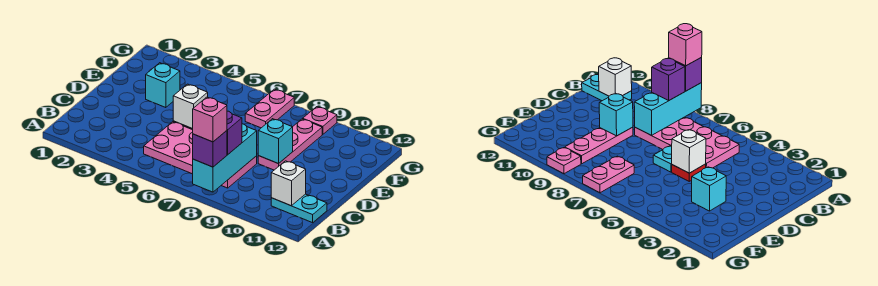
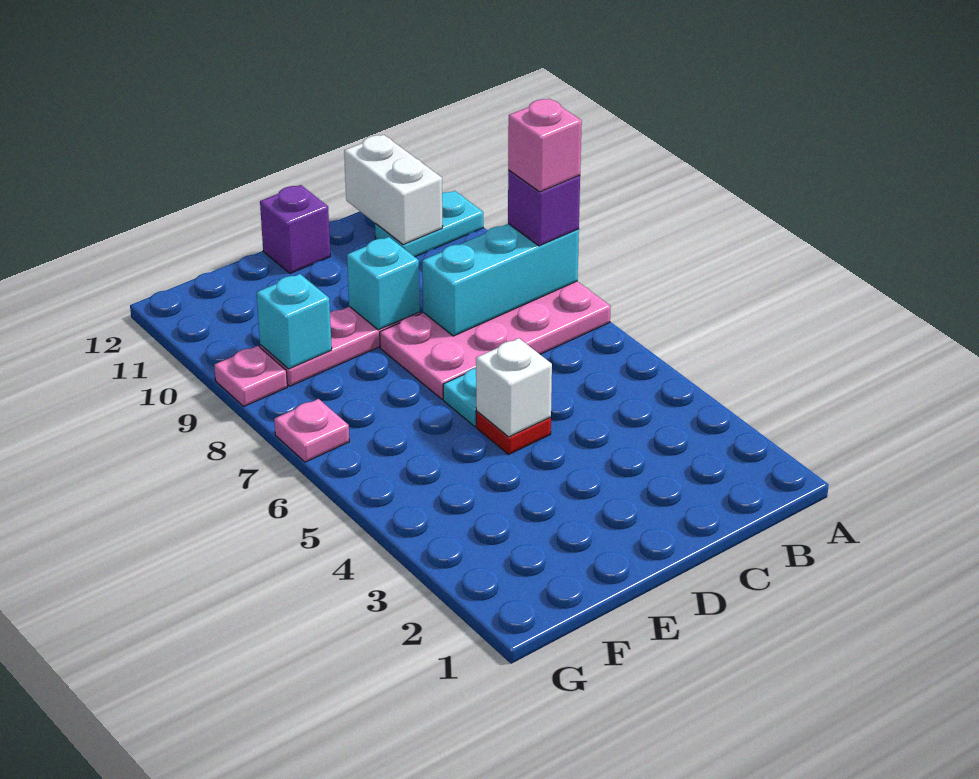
pink plate B5:C8 level 1 -> pink plate A7:D8 level 1
purple brick B8 level 3 -> purple brick D12 level 1
cyan plate B11:B12 level 1 -> cyan plate A11:B11 level 1
white brick B11 level 2 -> white brick B11:B12 level 2
cyan brick E3 level 1 -> cyan brick F9 level 2
pink plate F7:G7 level 1 -> pink plate G7 level 1

